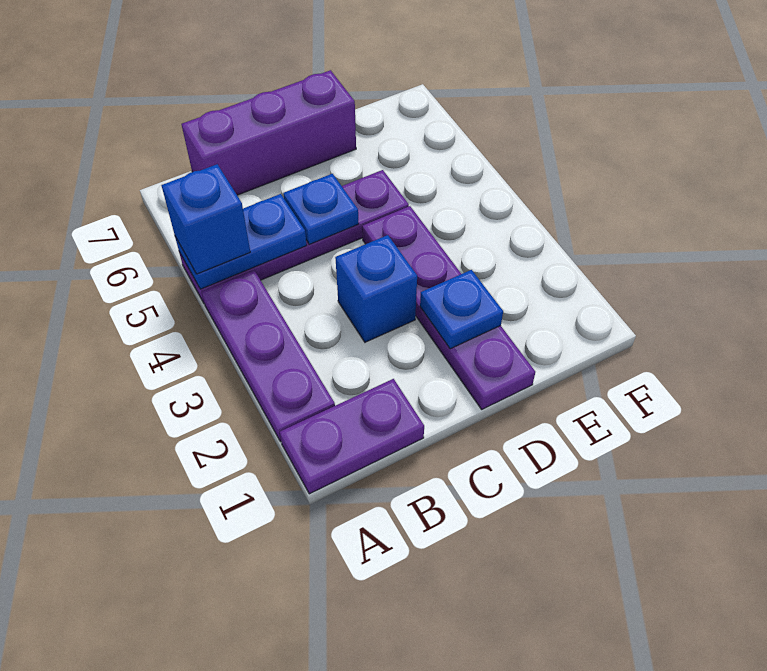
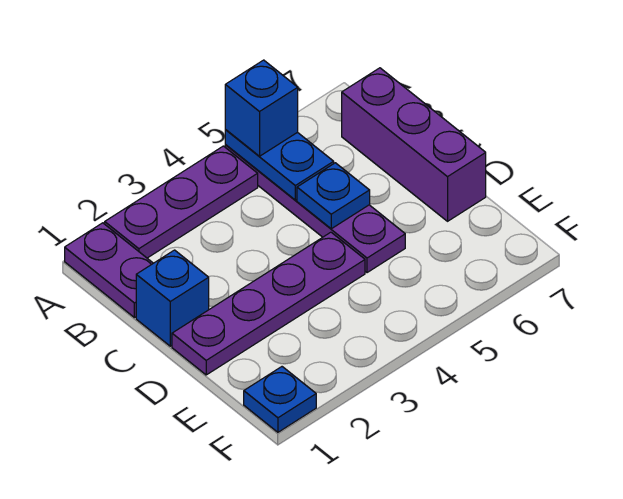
blue brick C3 level 1 -> blue brick C1 level 1
blue plate D2 level 2 -> blue plate F1 level 1

